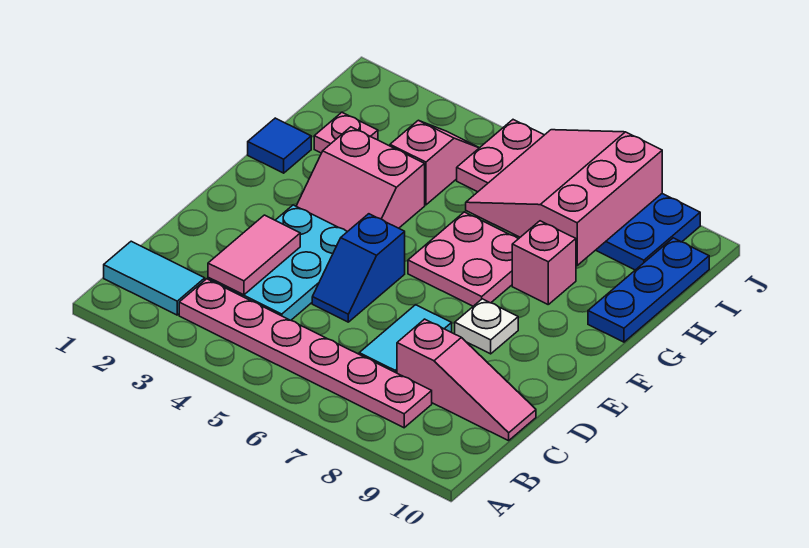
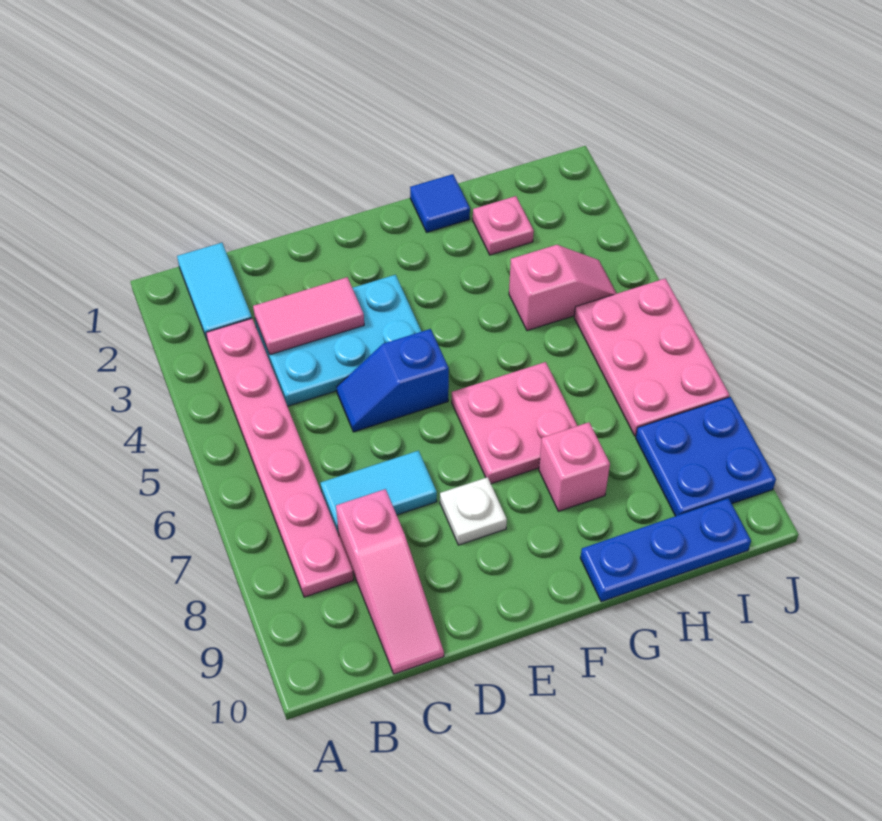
pink slope F3:G4 level 1 top G -> none
pink slope H6:J8 level 2 top 8 -> none

